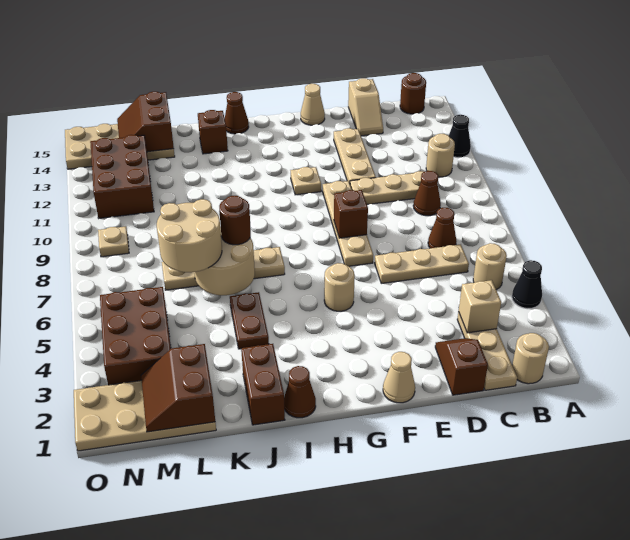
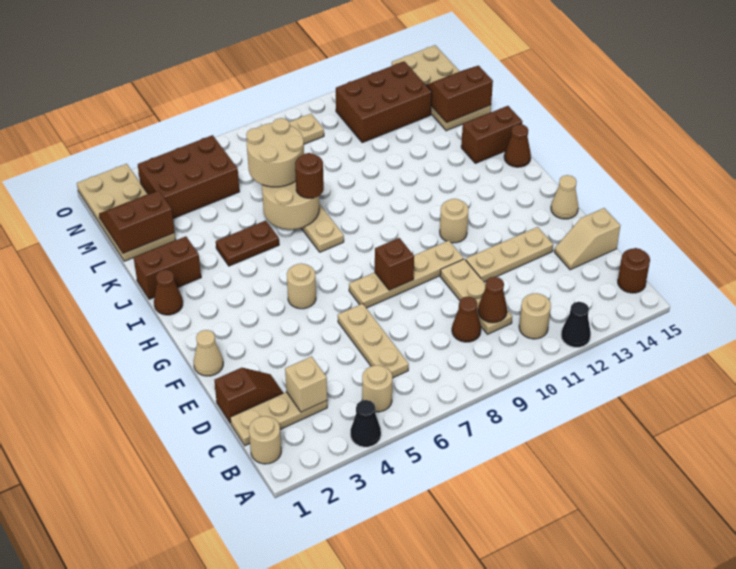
brown cone C7 level 1 -> brown cone C10 level 2
tan plate G11 level 1 -> tan round brick G11 level 1
brown brick J14 level 1 -> brown brick J14:J15 level 1

